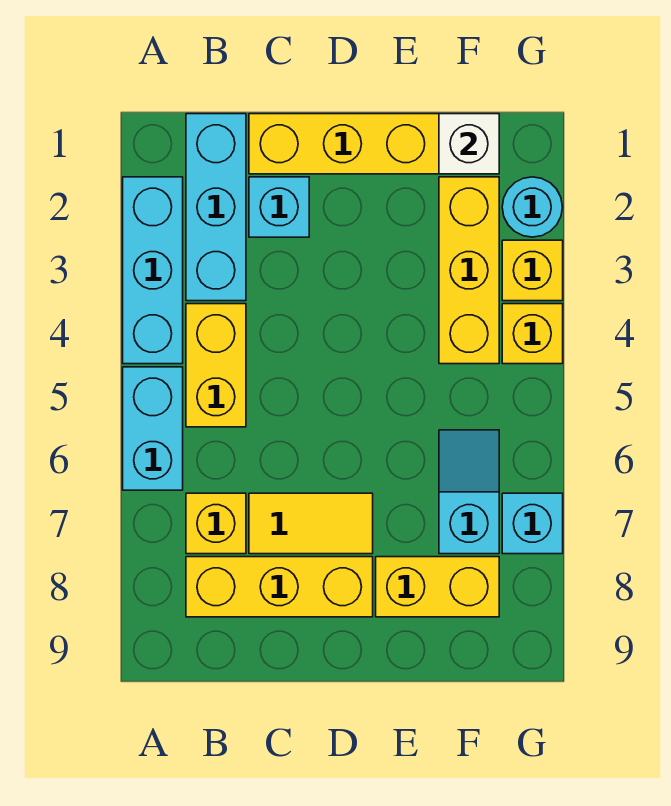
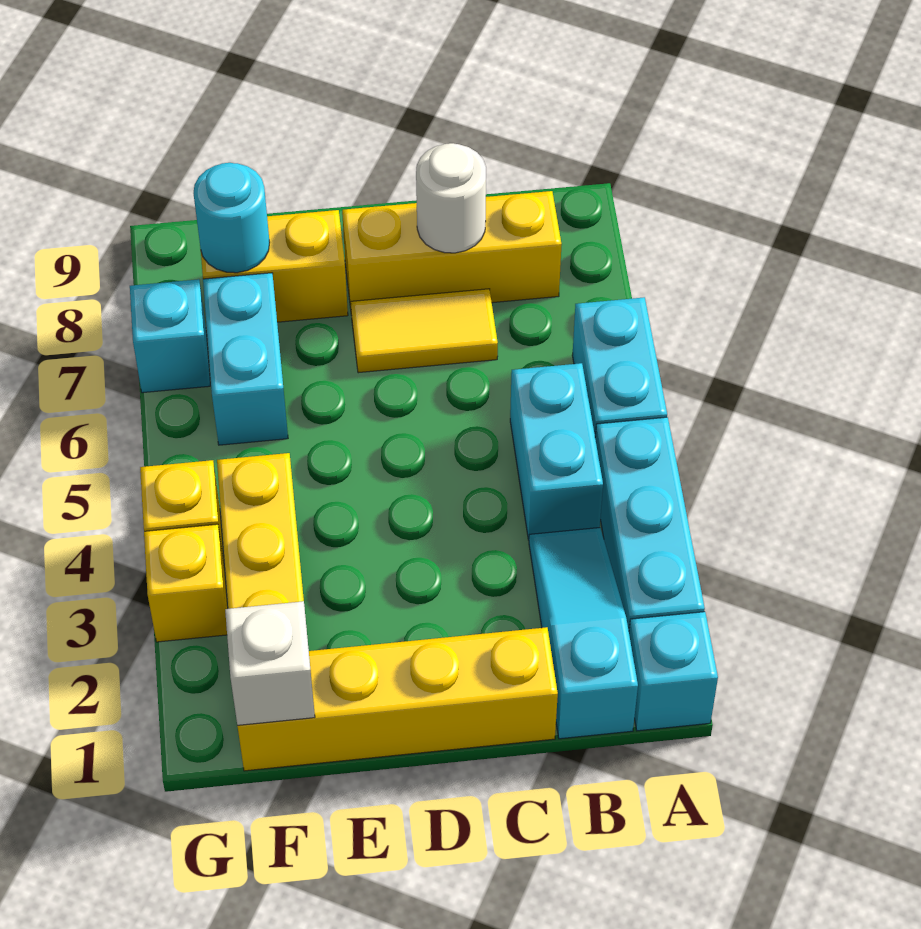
cyan brick B1:B3 level 1 -> cyan slope B1:B3 level 1 top 1
yellow brick B4:B5 level 1 -> cyan brick B4:B5 level 1
yellow brick B7 level 1 -> none
cyan brick C2 level 1 -> cyan brick A1 level 1
none -> white round brick C8 level 2
cyan slope F6:F7 level 1 top 7 -> cyan brick F6:F7 level 1
cyan round brick G2 level 1 -> cyan round brick F8 level 2

